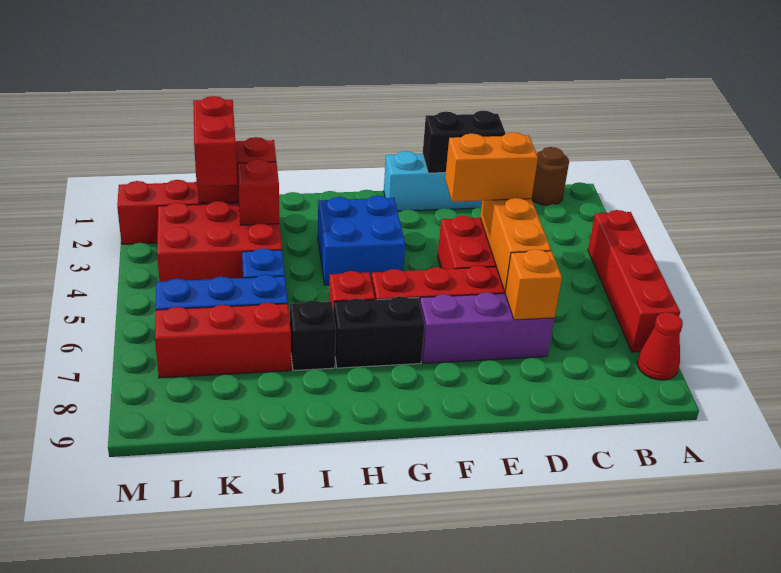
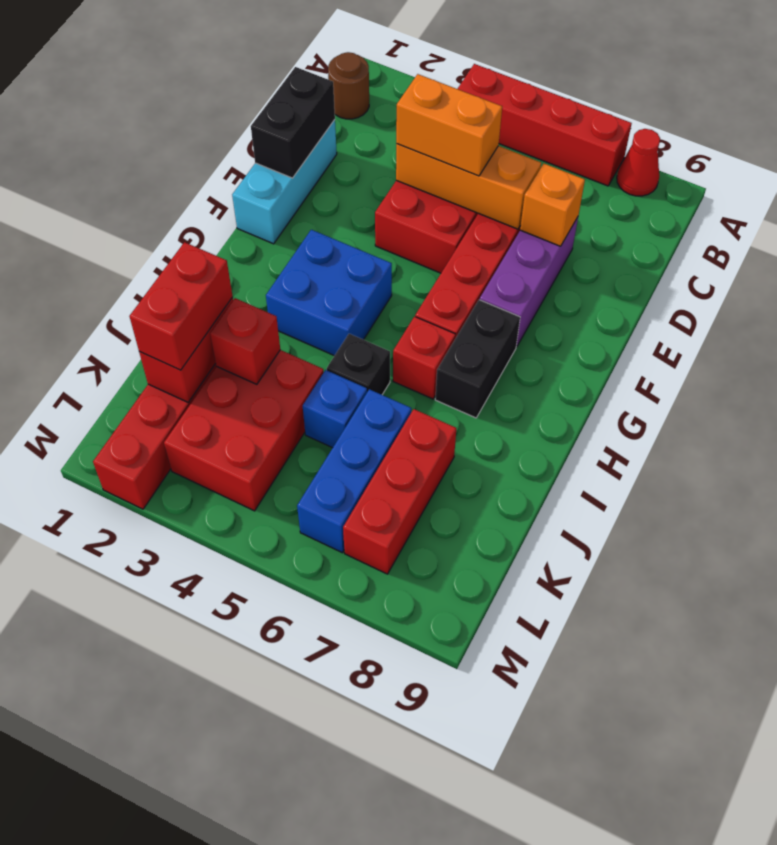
orange brick D4:E4 level 3 -> orange brick D4:D5 level 3
black brick I7 level 1 -> black brick I5 level 1
red brick K2:K3 level 3 -> red brick J2:K2 level 3

